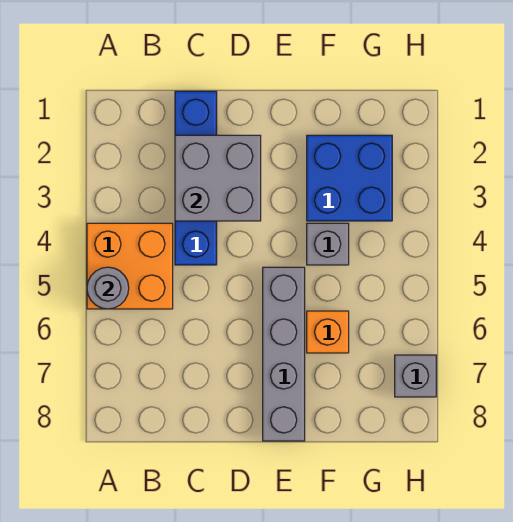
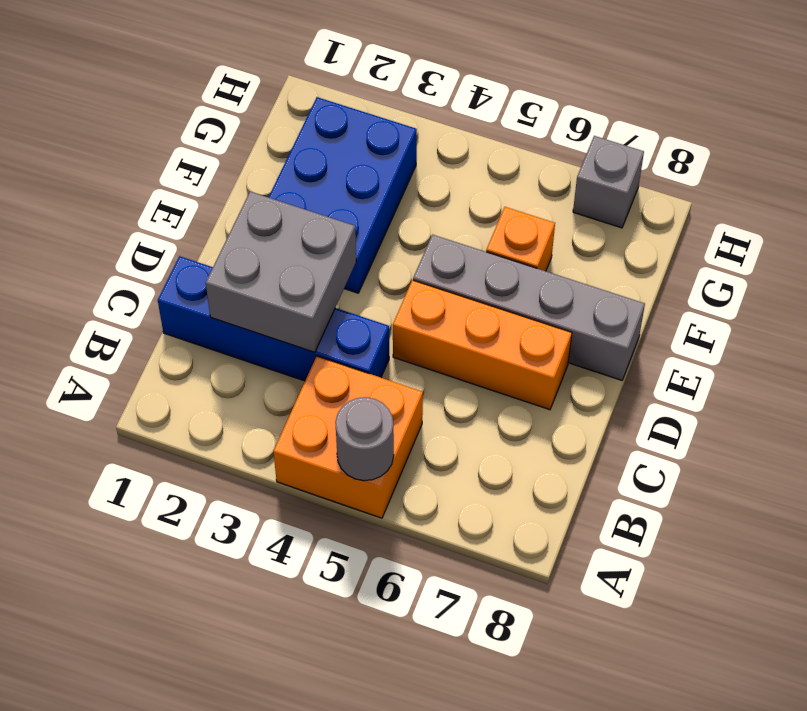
none -> orange brick D5:D7 level 1
blue brick F2:G3 level 1 -> blue brick E2:G3 level 1
grey brick F4 level 1 -> none

